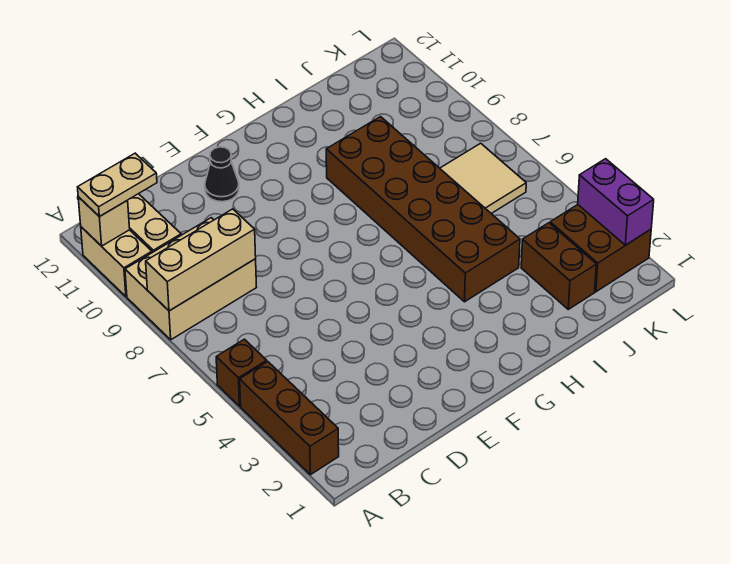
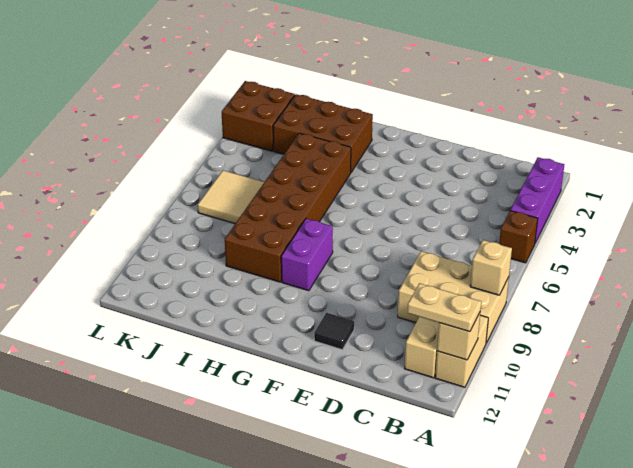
brown brick A2:A4 level 1 -> purple brick A2:A4 level 1
tan brick A8:C8 level 2 -> tan brick A8 level 2
black cone E11 level 1 -> black tile E11 level 1
brown brick J2:J3 level 1 -> brown brick H2:J3 level 1
purple brick L2:L3 level 2 -> purple brick G8:G9 level 1

